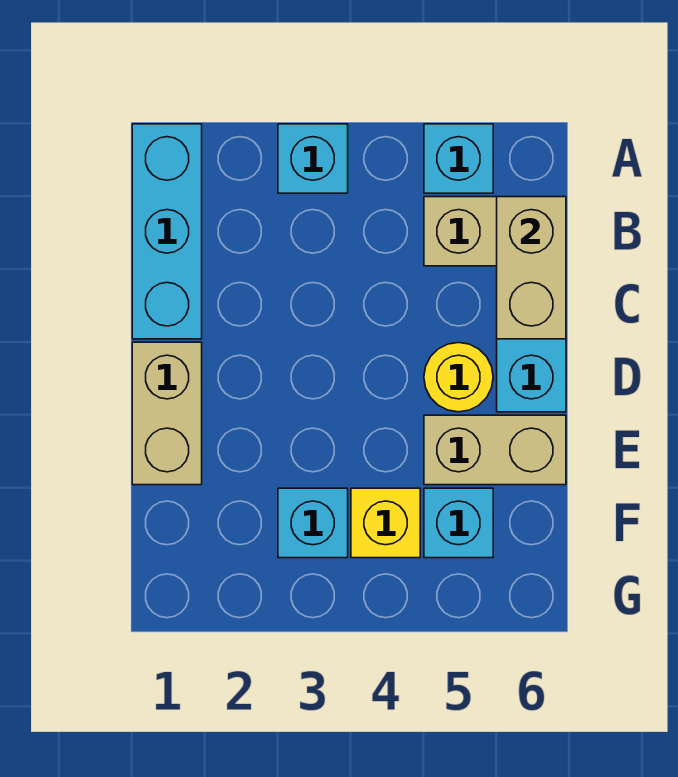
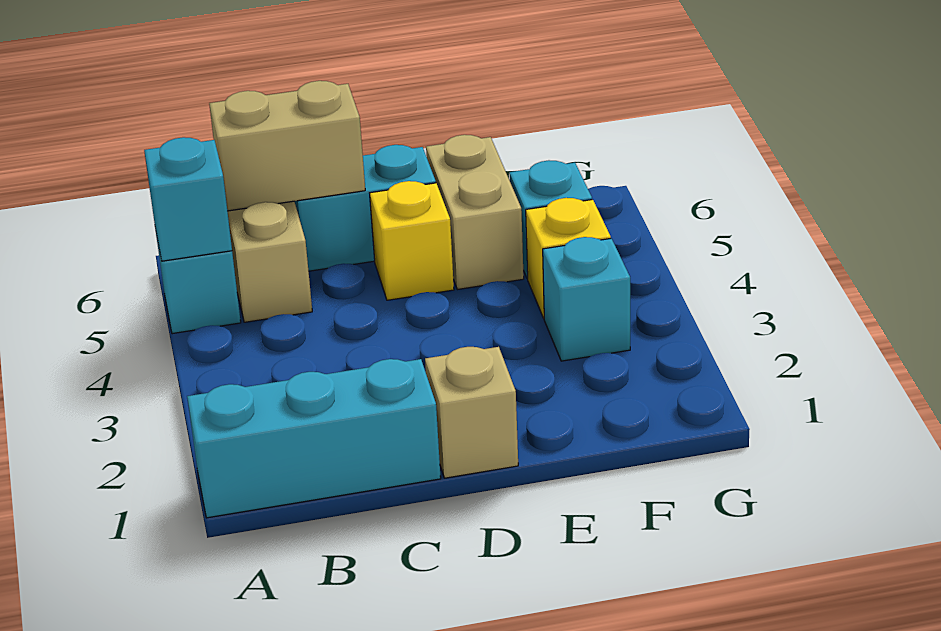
cyan brick A3 level 1 -> cyan brick A5 level 2
tan brick D1:E1 level 1 -> tan brick D1 level 1
yellow round brick D5 level 1 -> yellow brick D5 level 1

